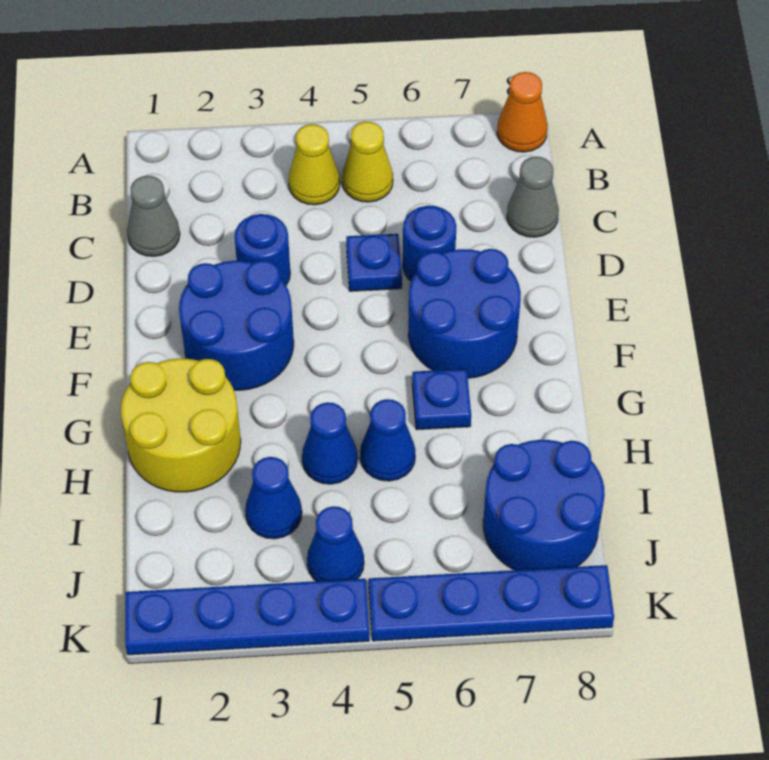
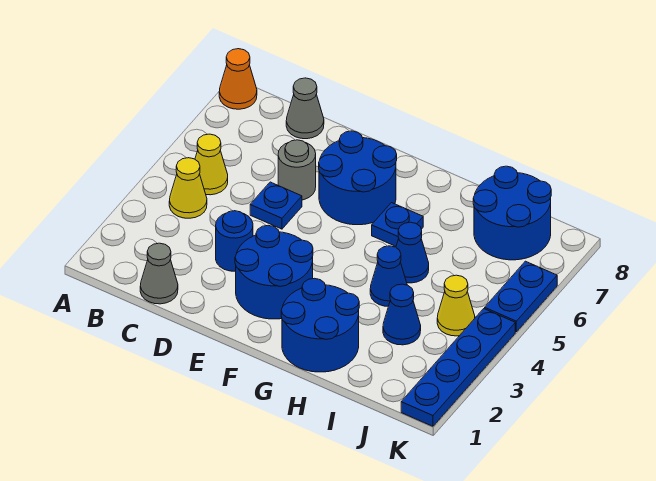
blue round brick D6 level 1 -> grey round brick D6 level 1
yellow round brick G1:H2 level 1 -> blue round brick G1:H2 level 1
blue cone J4 level 1 -> yellow cone J4 level 1
blue plate K5:K8 level 1 -> blue plate K5:K6 level 1

